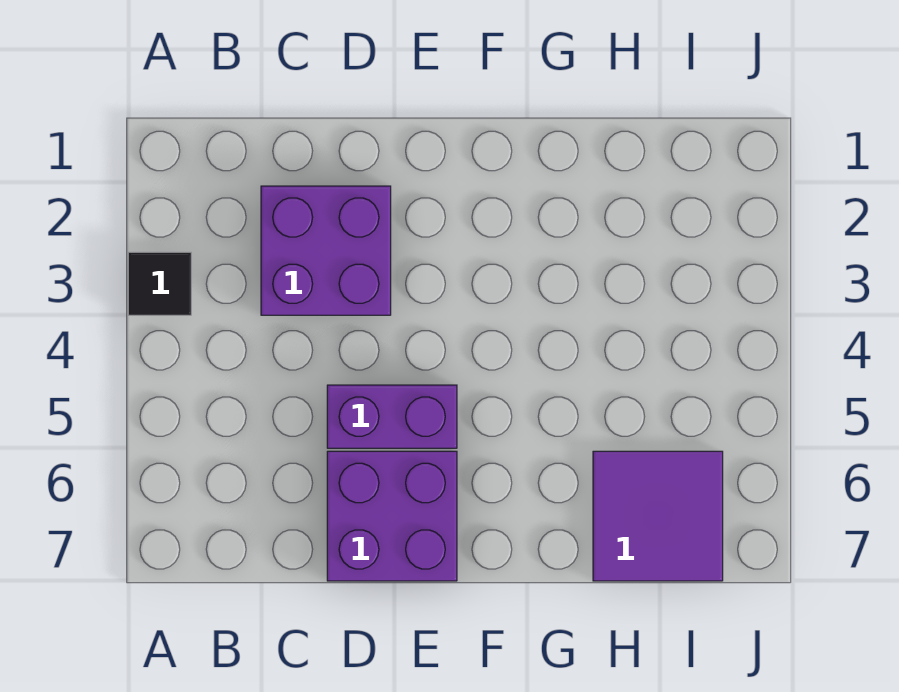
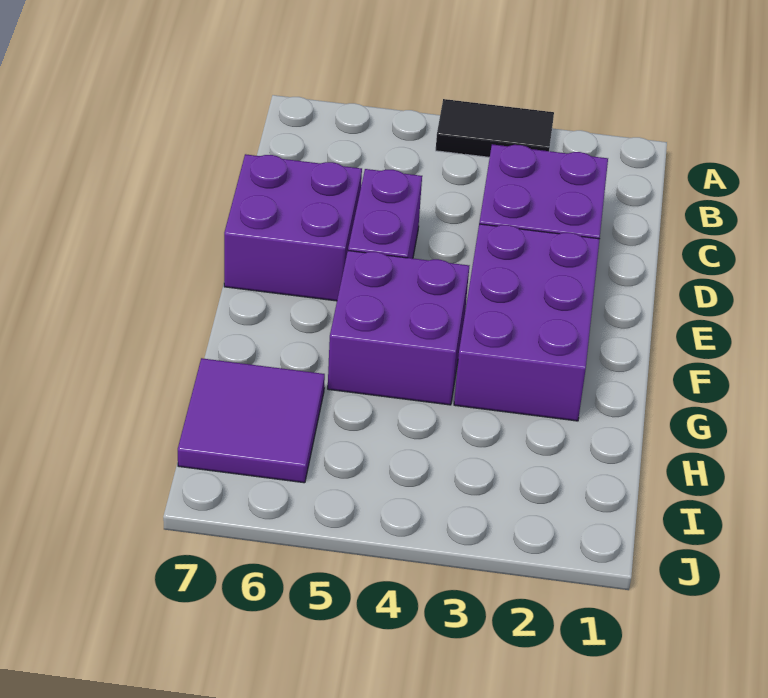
black tile A3 level 1 -> black tile A3:A4 level 1
none -> purple brick E2:G3 level 1
none -> purple brick F4:G5 level 1

